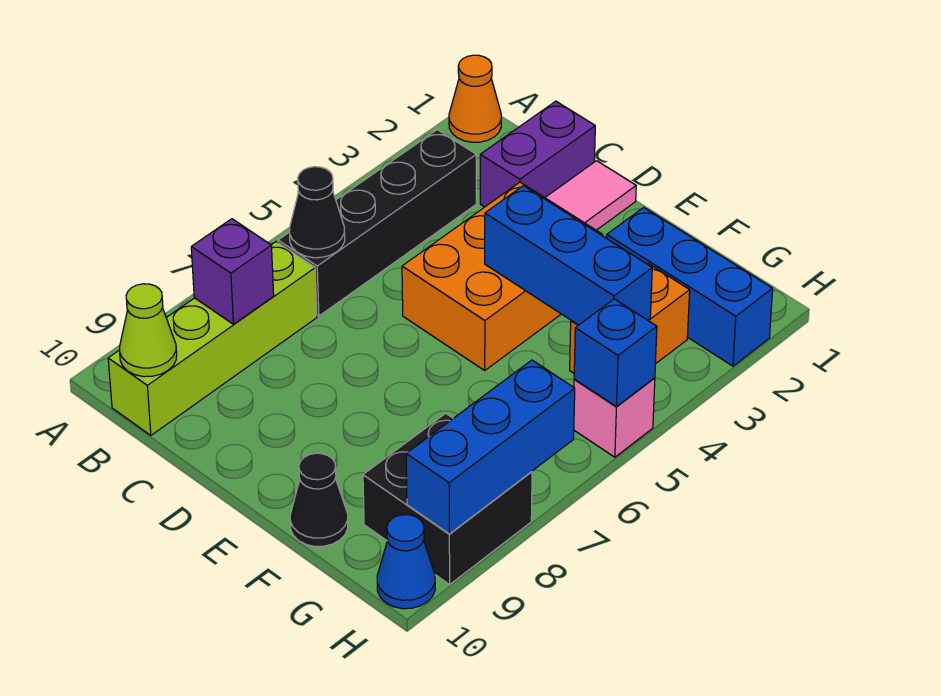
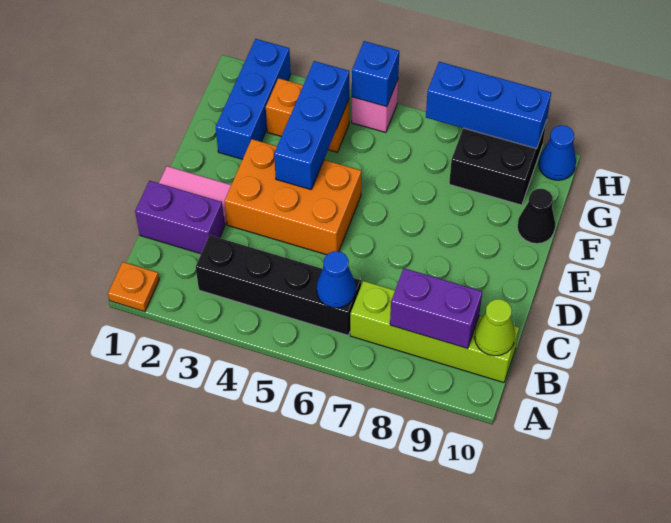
orange cone A1 level 1 -> orange plate A1 level 1
black cone B6 level 2 -> blue cone B6 level 2
purple brick B8 level 2 -> purple brick B8:B9 level 2

